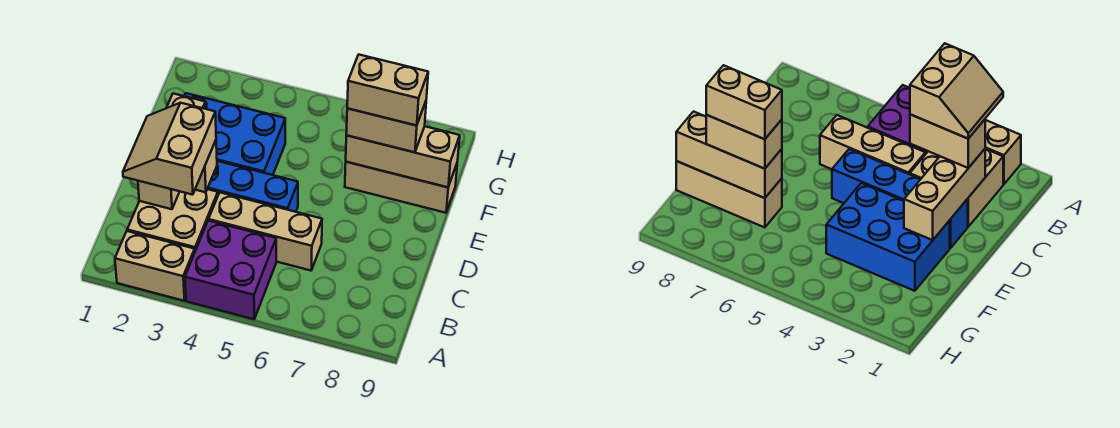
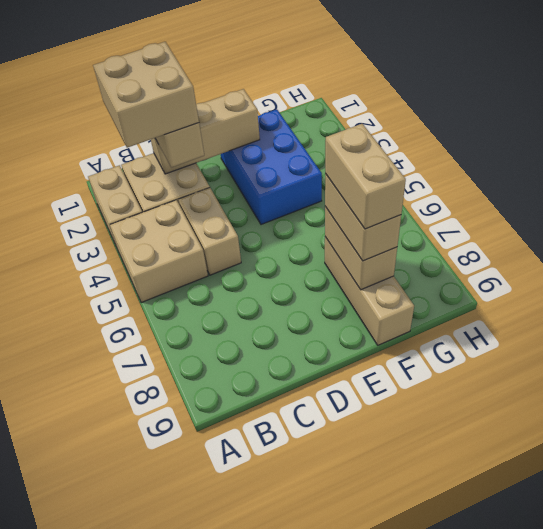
purple brick A4:B5 level 1 -> tan brick A4:B5 level 1
tan slope B2:C3 level 4 top 3 -> tan brick B2:C3 level 4
tan brick C4:C6 level 1 -> tan brick C4:C5 level 1
blue brick D2:D5 level 1 -> none
tan brick F7:F9 level 2 -> tan brick F7:F8 level 2

